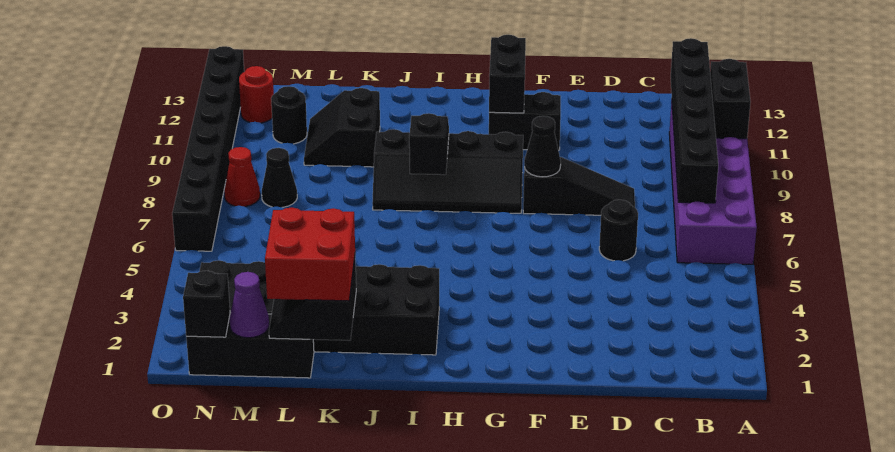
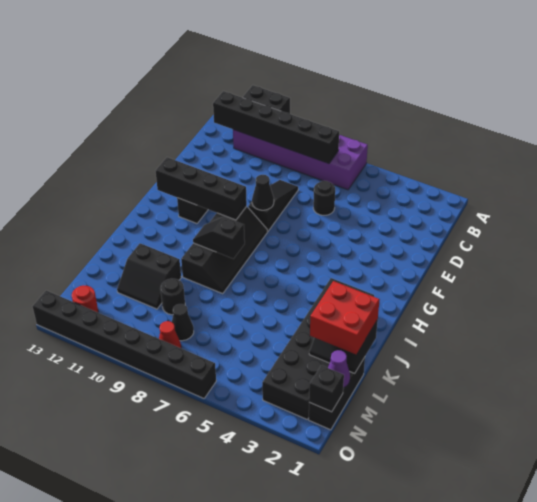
black brick G11:G12 level 2 -> black brick G9:G12 level 2
black round brick M11 level 1 -> black round brick L9 level 1

